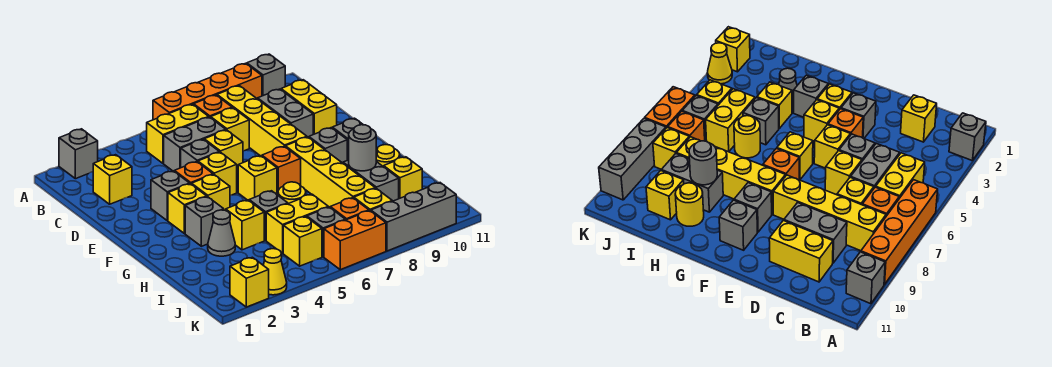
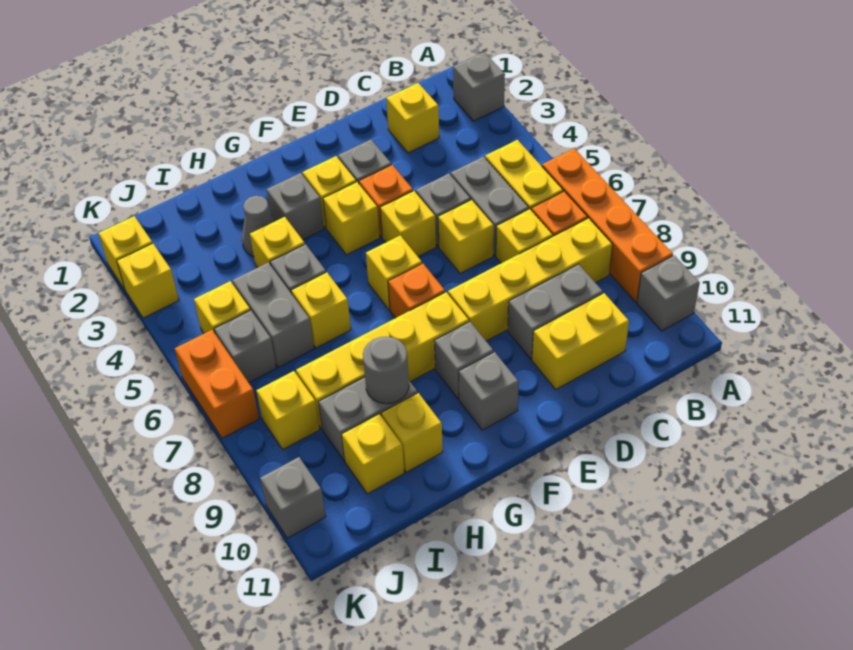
yellow round brick H6 level 1 -> yellow brick H6 level 1
yellow round brick H10 level 1 -> yellow brick H10 level 1
yellow brick I5:I6 level 1 -> grey brick I5:I6 level 1
orange brick J7 level 1 -> none
yellow cone K3 level 1 -> yellow brick K3 level 1
grey brick K8:K10 level 1 -> grey brick K10 level 1

